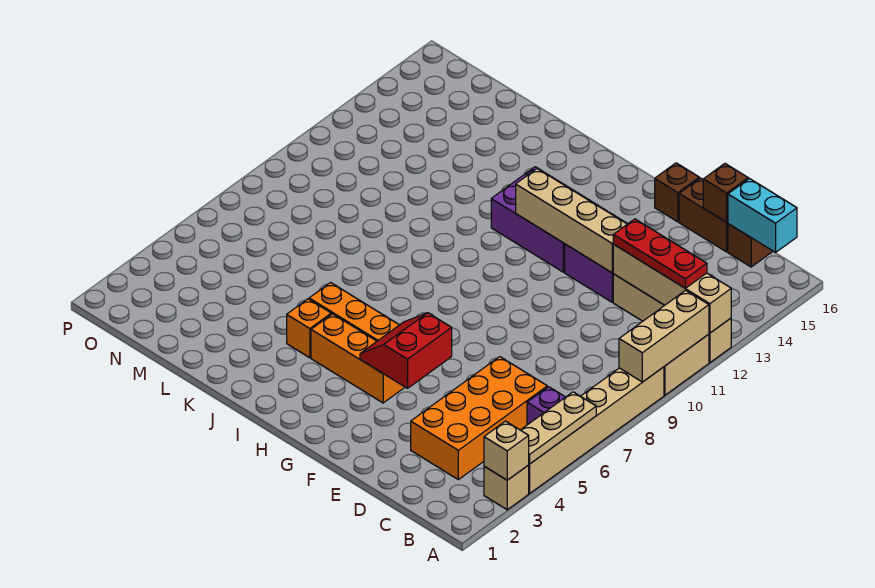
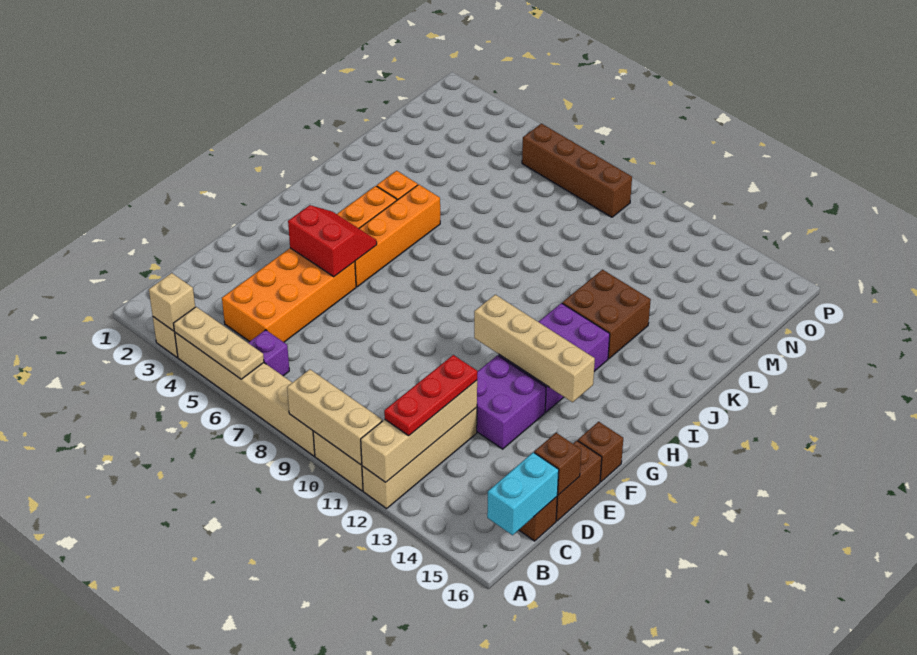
orange brick C3:D6 level 1 -> orange brick C4:F5 level 1
tan brick E12:H12 level 2 -> tan brick G11:G14 level 2
none -> brown brick J12:K13 level 1
none -> brown brick O6:O9 level 1

